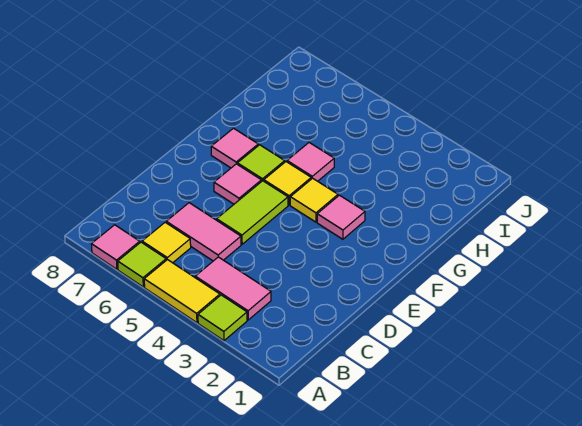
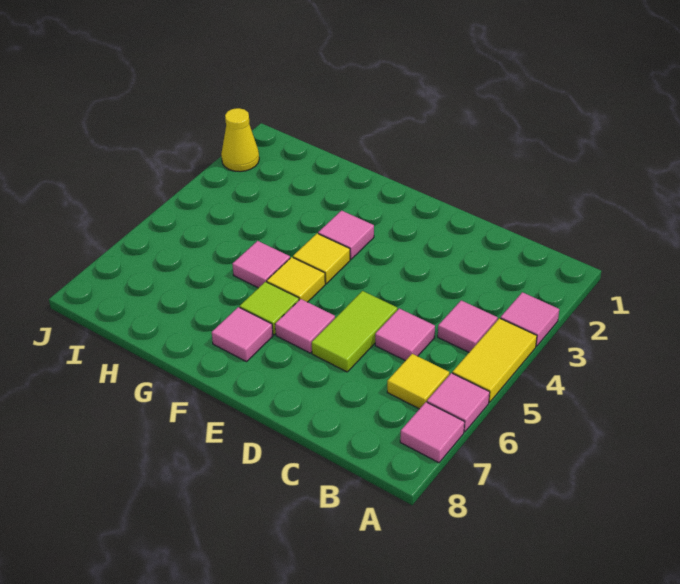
lime tile A3 level 1 -> pink tile A3 level 1
lime tile A6 level 1 -> pink tile A6 level 1
pink tile B3:B4 level 1 -> pink tile B4 level 1
pink tile C5:C6 level 1 -> pink tile C5 level 1
lime tile D5:E5 level 1 -> lime tile D5:D6 level 1
none -> yellow cone J2 level 1

